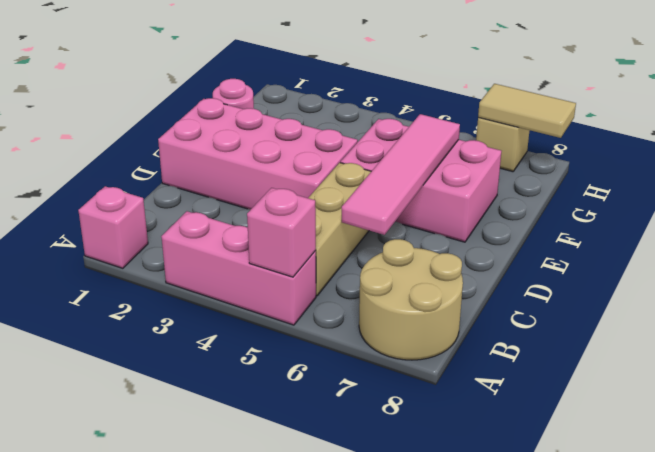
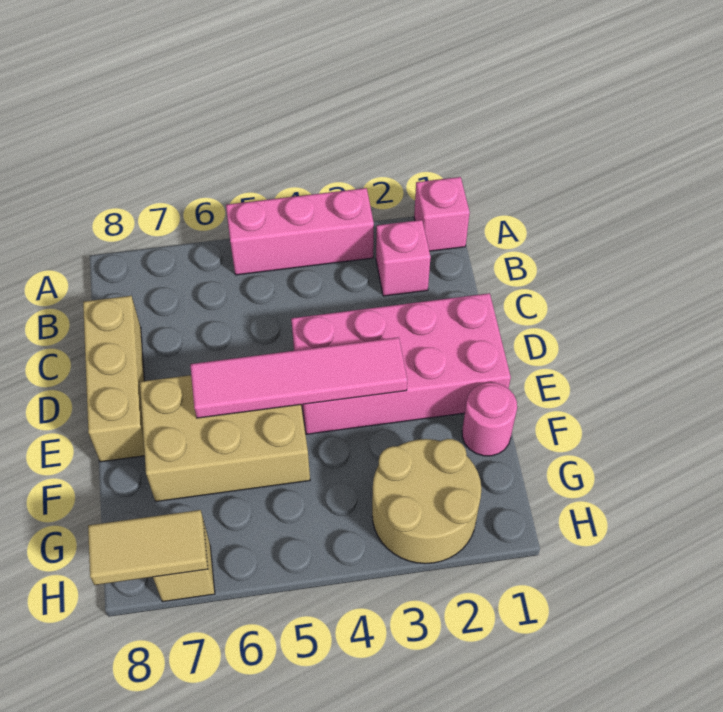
pink brick A5 level 2 -> pink brick B2 level 1
tan round brick A7:B8 level 1 -> tan round brick G2:H3 level 1
tan brick B5:D5 level 1 -> tan brick C8:E8 level 1
pink tile C6:F6 level 2 -> pink tile E3:E6 level 2
pink brick E5:F7 level 1 -> tan brick E5:F7 level 1

